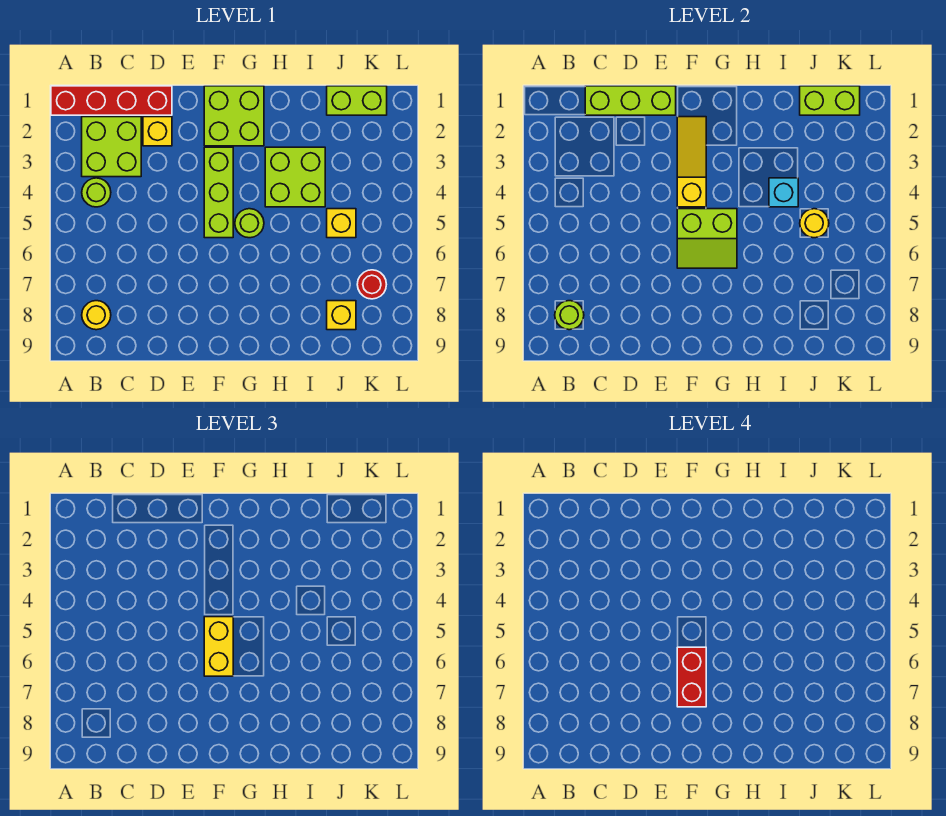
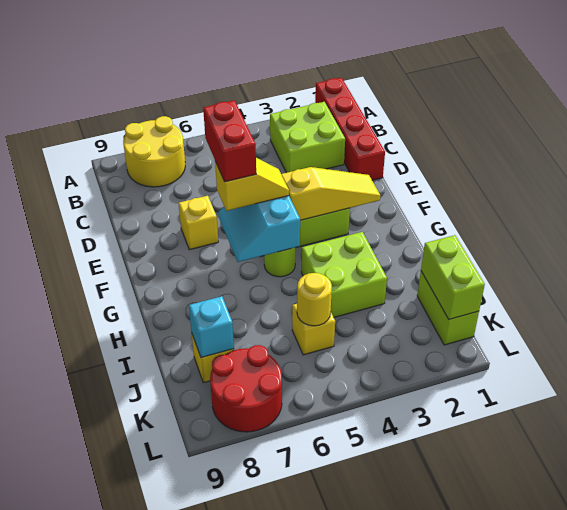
lime round brick B4 level 1 -> none
yellow round brick B8 level 1 -> yellow round brick A7:B8 level 1
lime round brick B8 level 2 -> none
lime brick C1:E1 level 2 -> none
yellow brick D2 level 1 -> yellow brick E7 level 1
lime brick F1:G2 level 1 -> none
lime slope F5:G6 level 2 top 5 -> cyan slope F5:G6 level 2 top 5
yellow brick F5:F6 level 3 -> yellow slope F5:F6 level 3 top 6
red brick F6:F7 level 4 -> red brick E6:F6 level 4
cyan brick I4 level 2 -> cyan brick J8 level 2
red round brick K7 level 1 -> red round brick K7:L8 level 1

